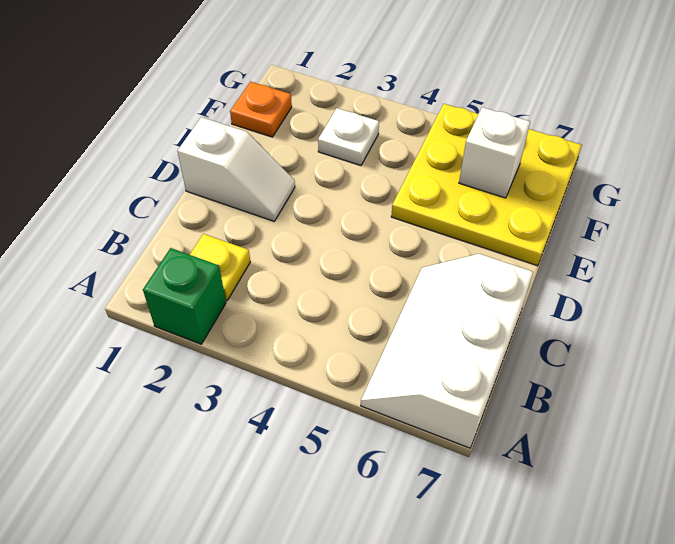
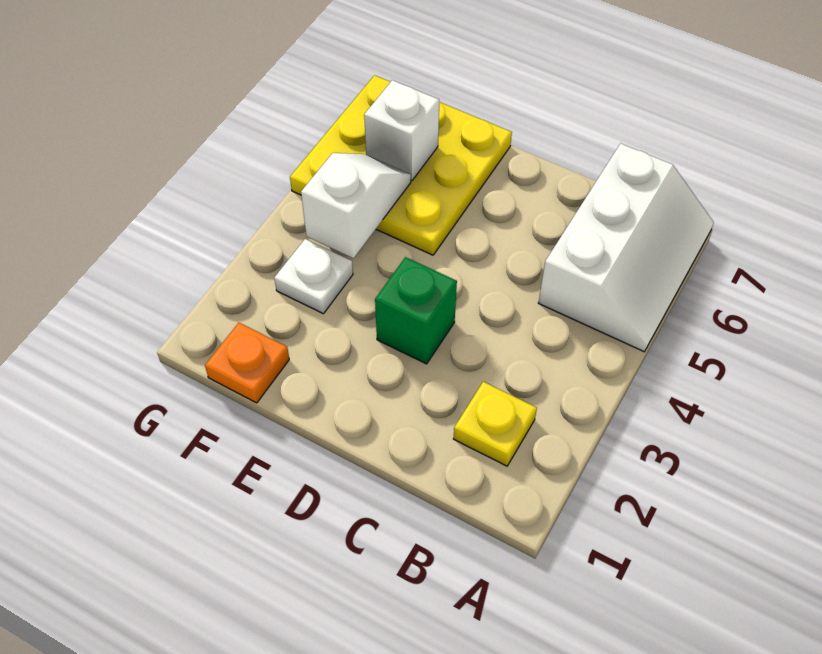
green brick A2 level 1 -> green brick D3 level 1
white slope A6:C7 level 1 top 7 -> white slope A5:B7 level 1 top B
white slope D1:D2 level 1 top 1 -> white slope F4:F5 level 2 top 4

